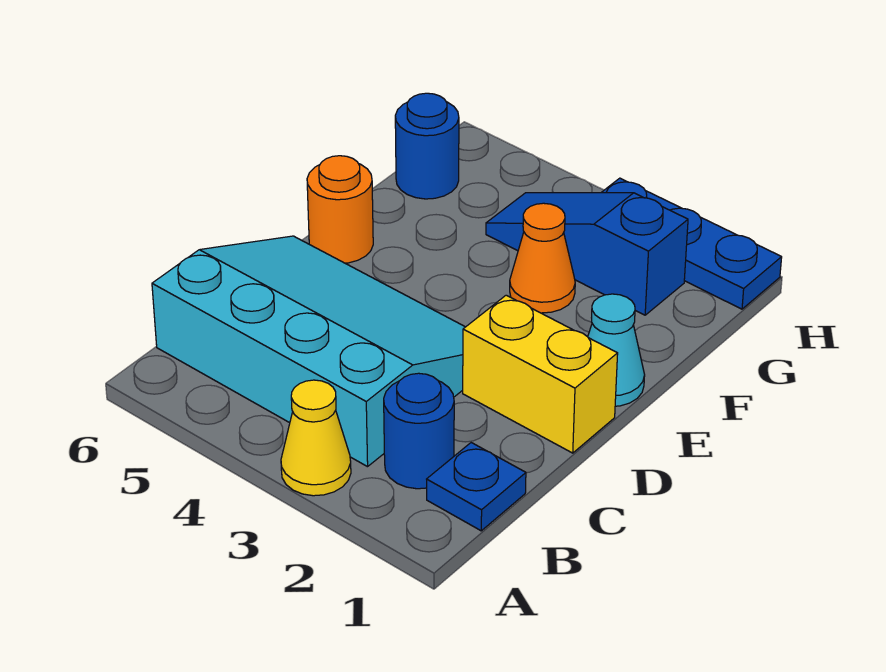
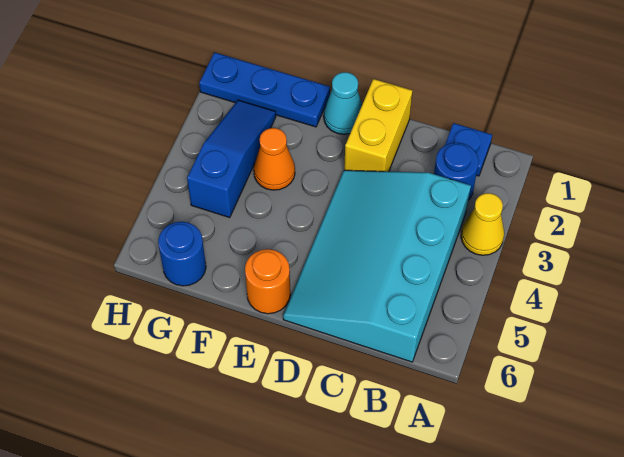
blue slope G2:G4 level 1 top 2 -> blue slope G2:G4 level 1 top 4
blue plate H1:H3 level 1 -> blue plate F1:H1 level 1

